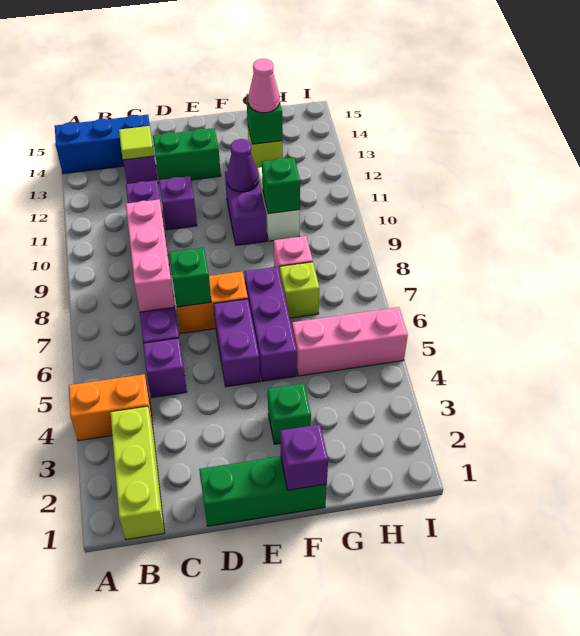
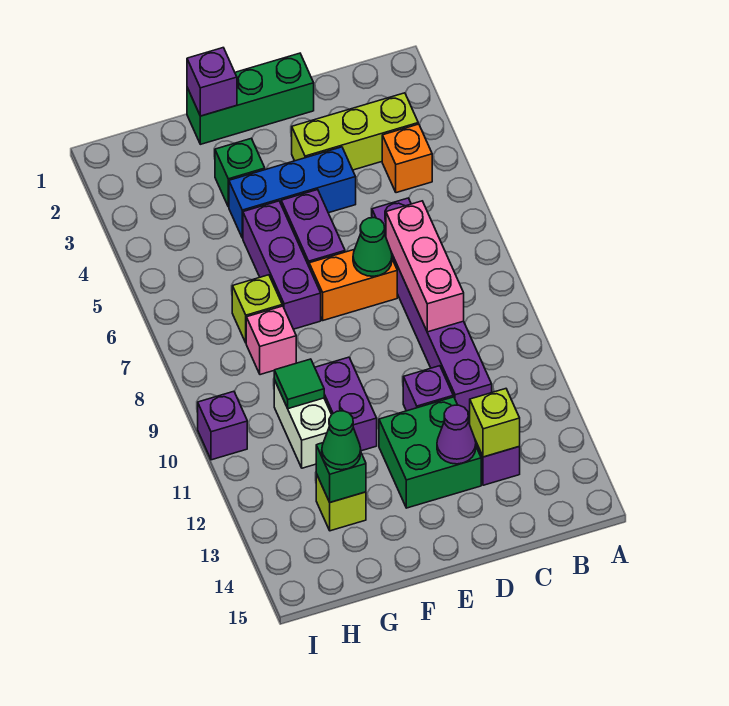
orange brick A4:B4 level 1 -> orange brick B4 level 1
blue brick A14:C14 level 1 -> blue brick D4:F4 level 1
lime brick B1:B3 level 1 -> lime brick B3:D3 level 1
purple brick C5 level 1 -> purple brick I10 level 1
lime tile C13 level 2 -> lime brick C13 level 2
green brick D7 level 2 -> green cone D7 level 2
green brick D13:E13 level 1 -> green brick D12:E13 level 1
purple cone F11 level 2 -> purple cone D13 level 2
pink brick G5:I5 level 1 -> none
green brick G10 level 2 -> green tile G10 level 2
pink cone G13 level 3 -> green cone G13 level 3

